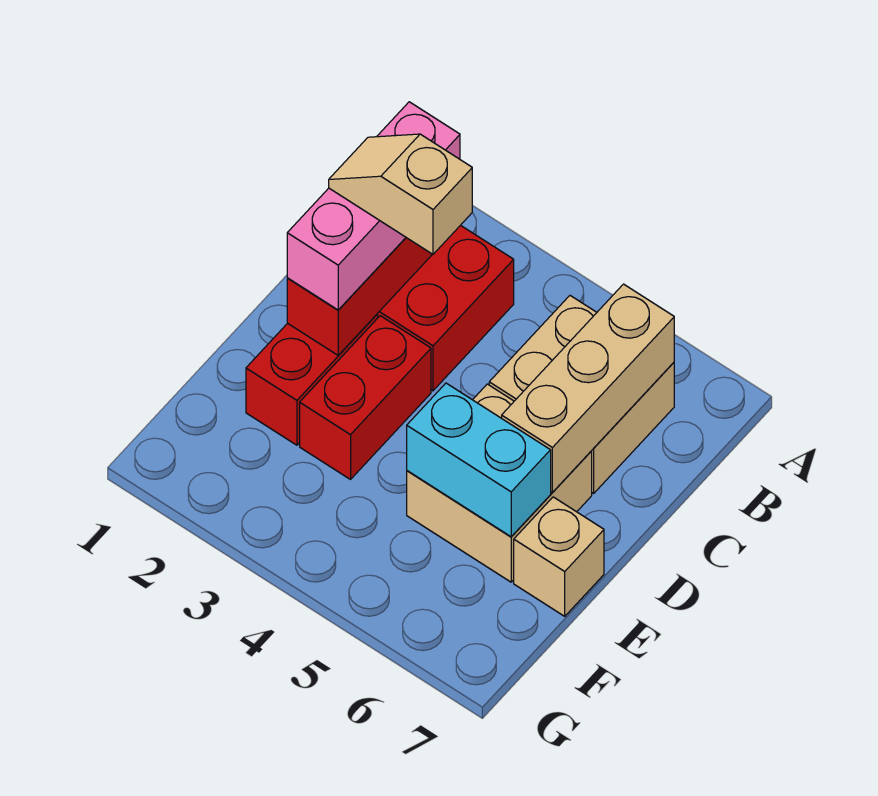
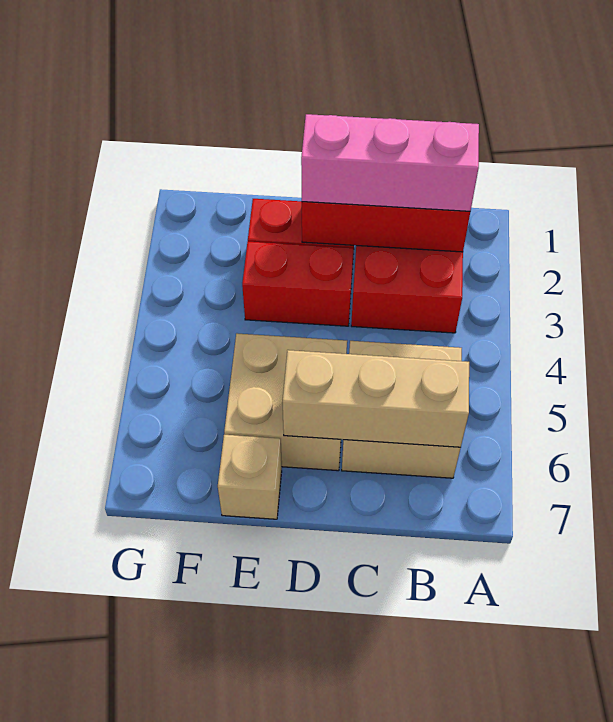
tan slope C2:C3 level 4 top 3 -> none
cyan brick E5:E6 level 2 -> none

